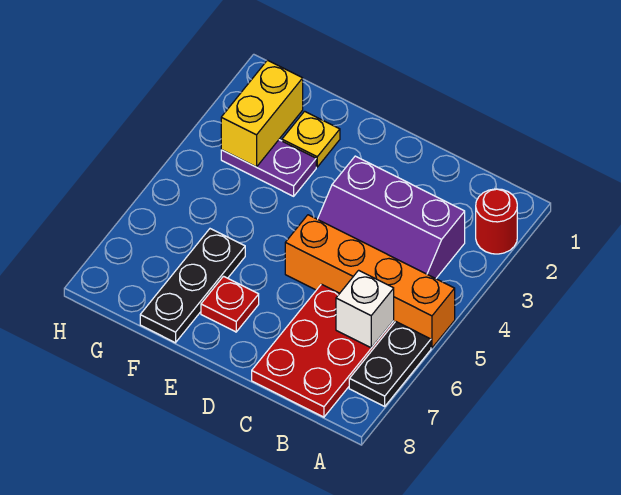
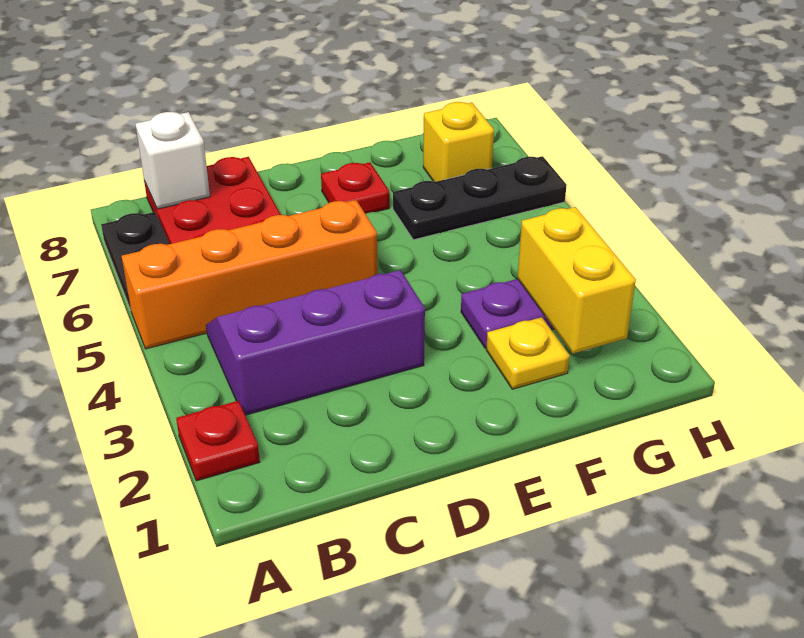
red round brick A2 level 1 -> red plate A2 level 1
white brick B6 level 2 -> white brick B8 level 2
black plate F6:F8 level 1 -> black plate F6:H6 level 1
none -> yellow brick G7 level 1

